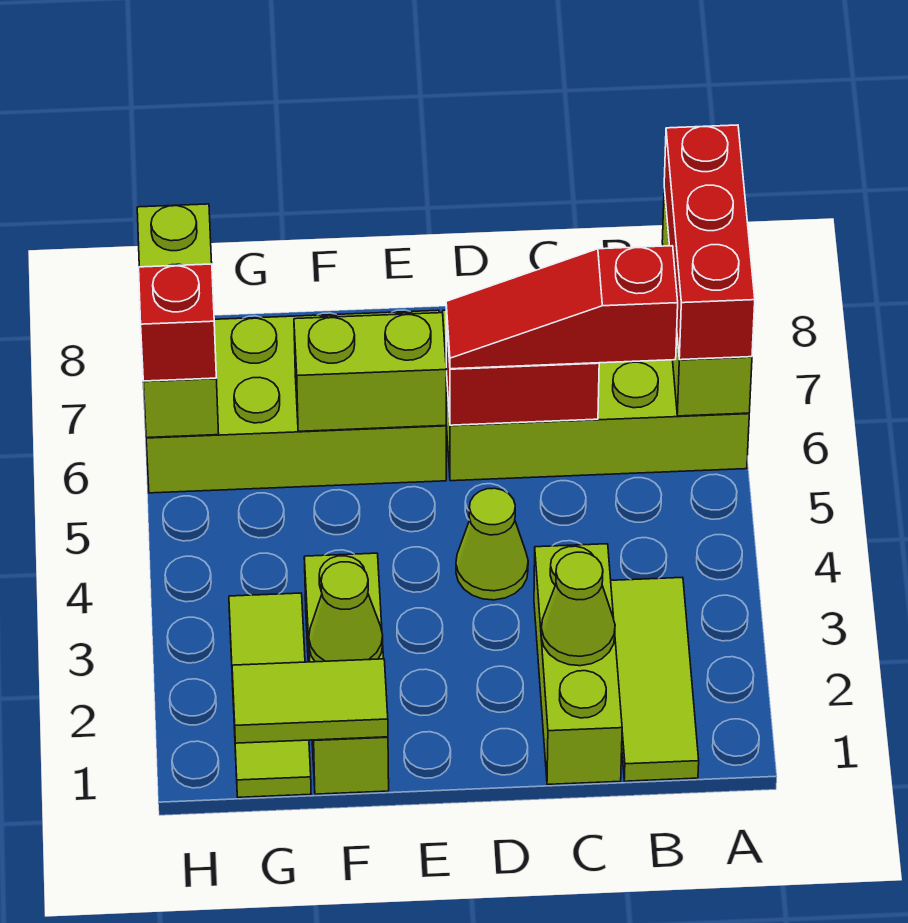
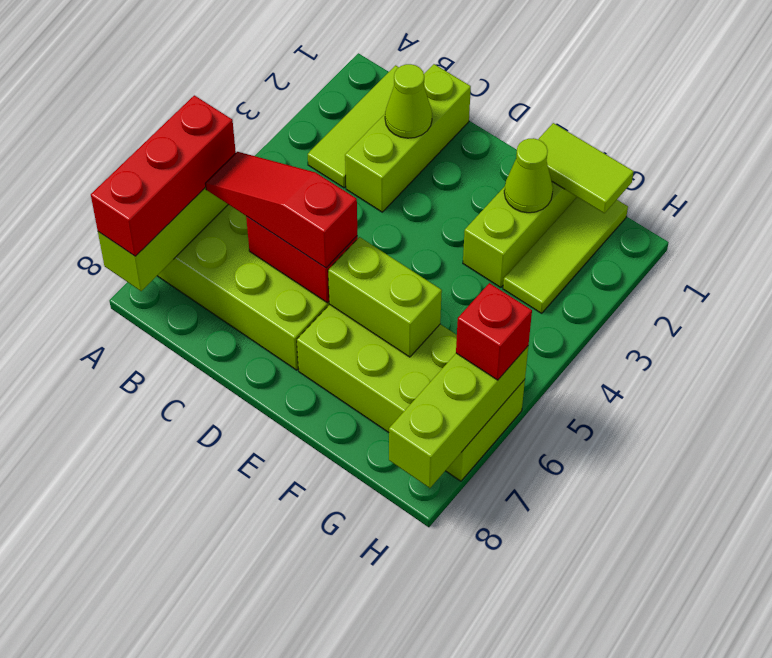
red slope B6:D6 level 3 top B -> red slope B6:D6 level 3 top D
lime cone D4 level 1 -> none

